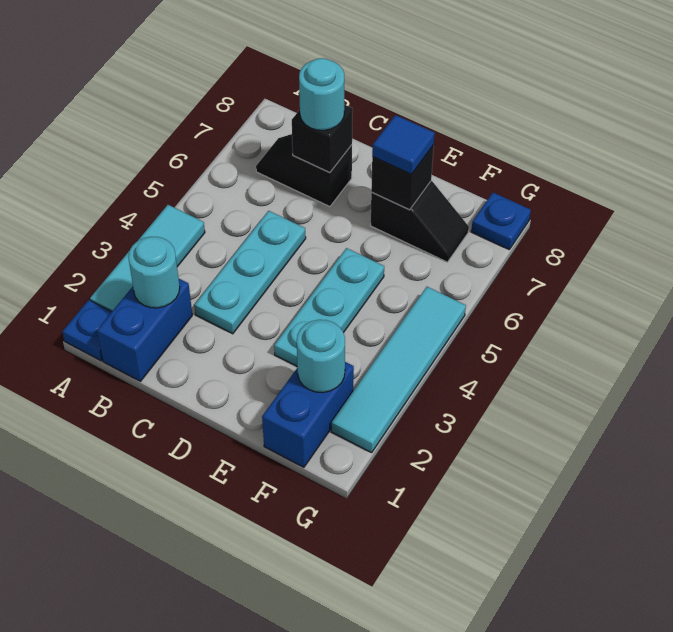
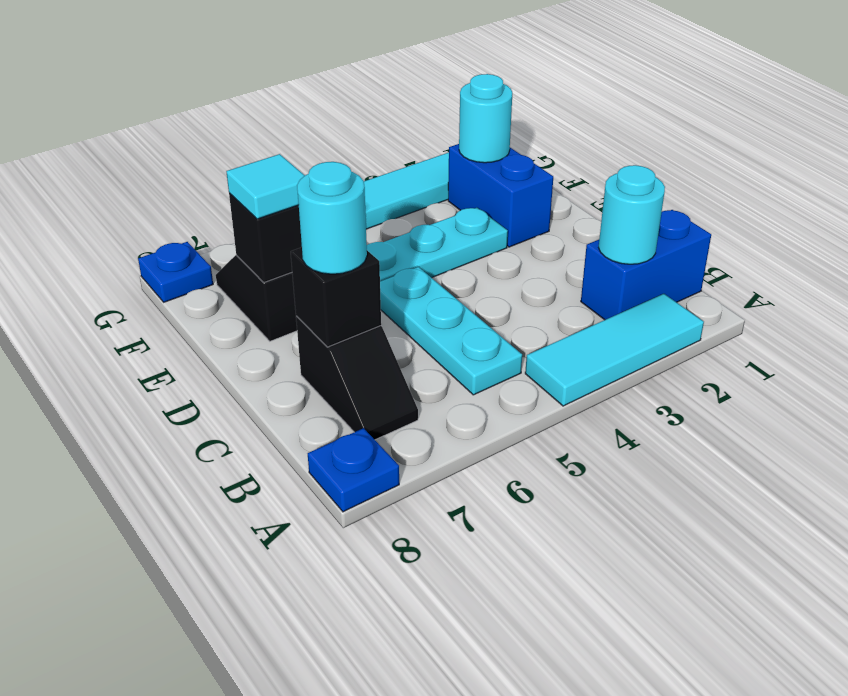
blue plate A1 level 1 -> blue plate A8 level 1
cyan plate C3:C5 level 1 -> cyan plate B5:D5 level 1
blue tile E7 level 3 -> cyan tile E7 level 3
blue brick F1:F2 level 1 -> blue brick E2:F2 level 1

